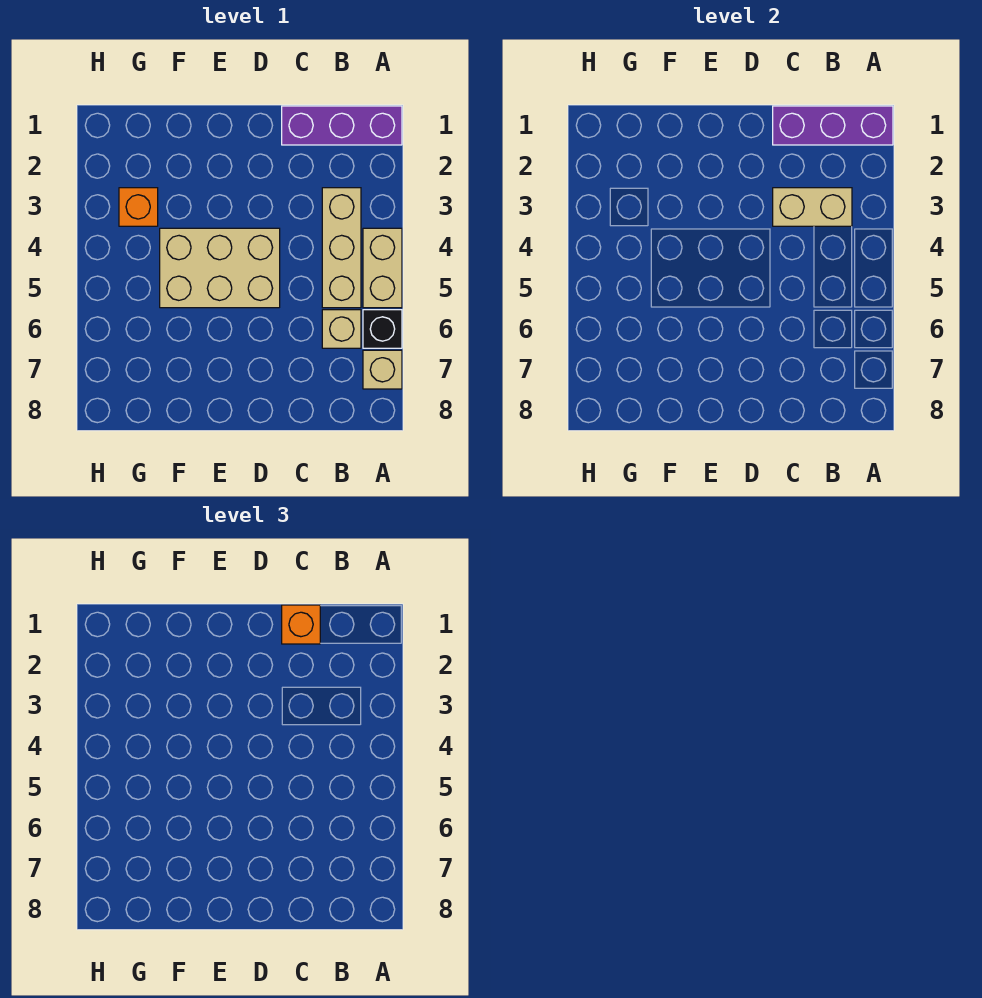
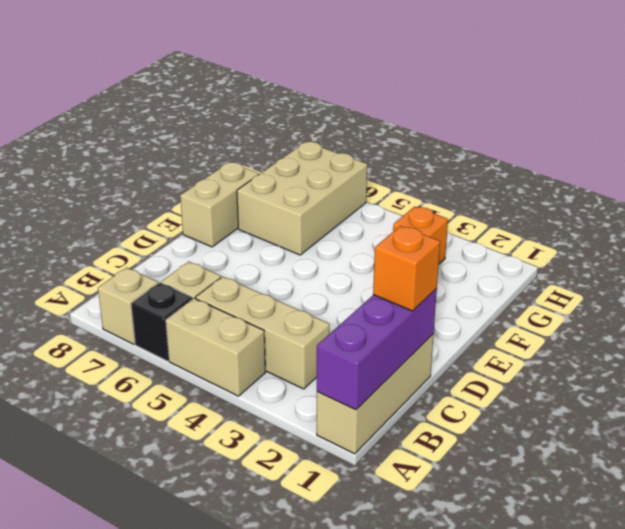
purple brick A1:C1 level 1 -> tan brick A1:C1 level 1
tan brick B3:C3 level 2 -> tan brick E8:F8 level 1
tan brick D4:F5 level 1 -> tan brick F6:H7 level 1

